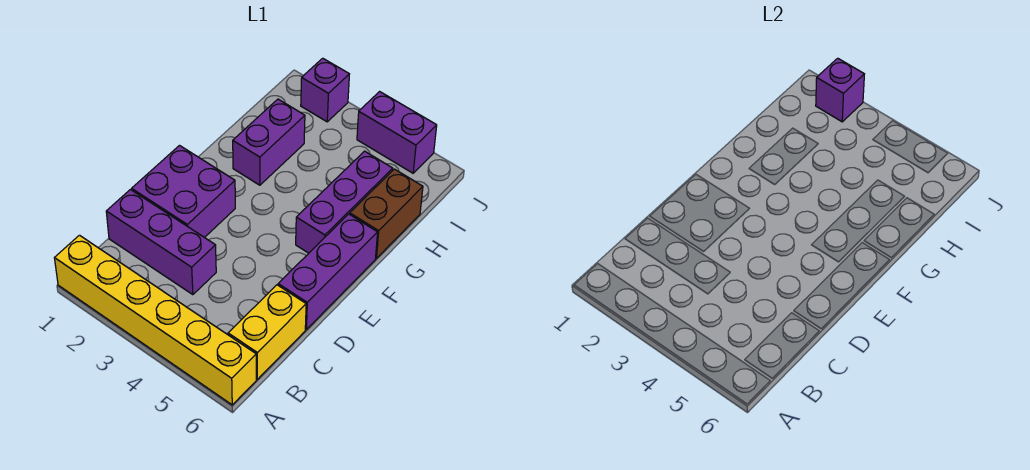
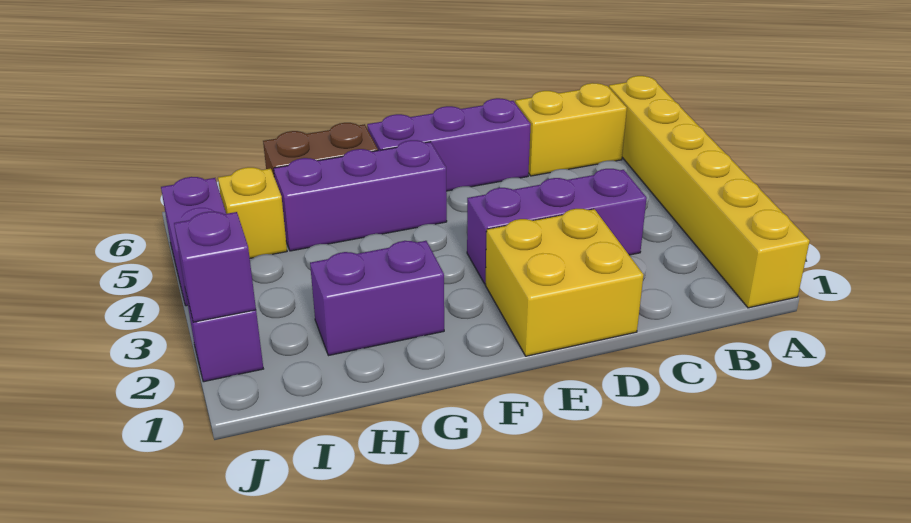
purple brick C1:C3 level 1 -> purple brick C3:E3 level 1
purple brick D1:E2 level 1 -> yellow brick D1:E2 level 1
none -> yellow brick I5 level 1

